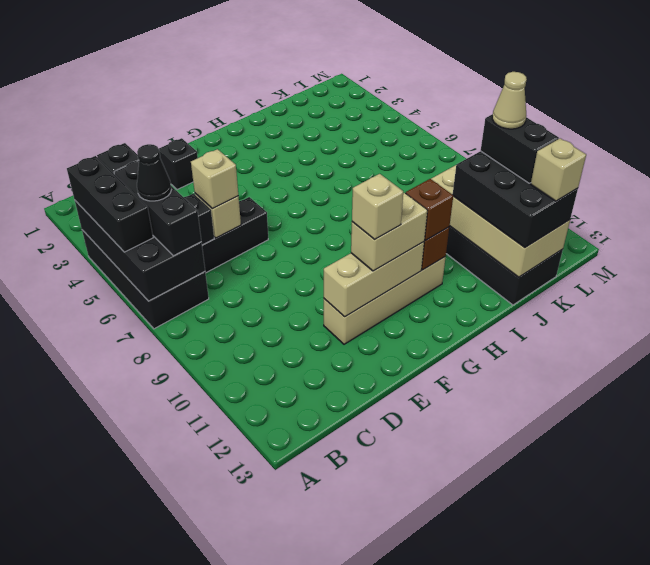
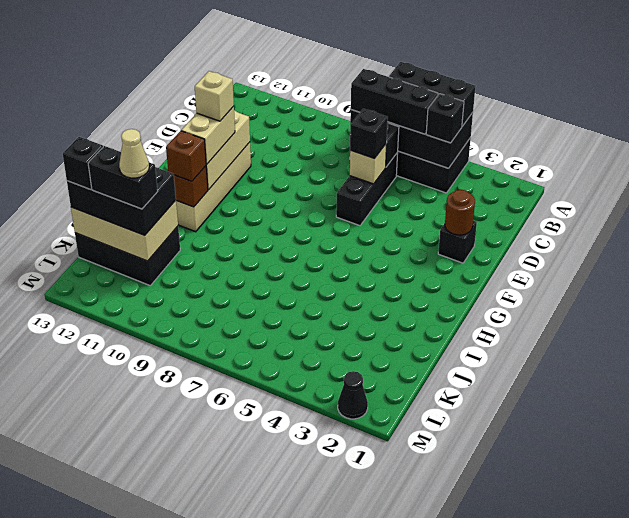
black cone B6 level 4 -> black cone M2 level 1
tan brick D6 level 3 -> black brick D6 level 3
none -> brown round brick E2 level 2
tan brick J10:K13 level 2 -> tan brick J11:K13 level 2
tan brick K13 level 4 -> black brick K13 level 4

